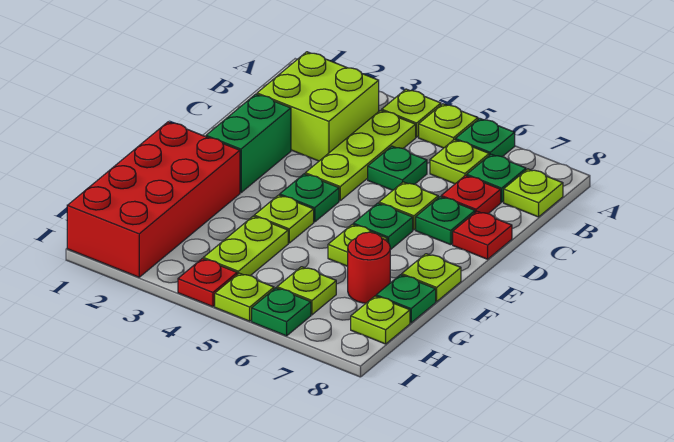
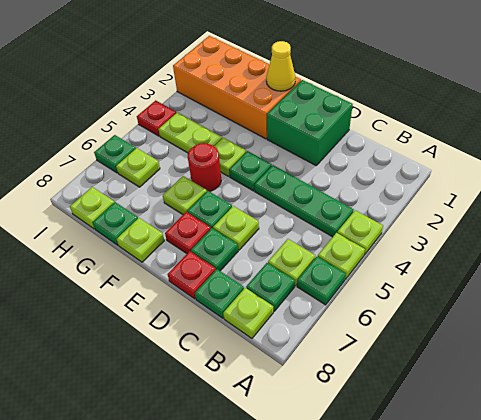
lime brick B2:C3 level 1 -> none
lime plate B4:D4 level 1 -> green plate B4:D4 level 1
green plate C5 level 1 -> green plate C8 level 1
red plate C7 level 1 -> red plate E7 level 1
green brick D2:E2 level 1 -> green brick D1:E2 level 1
red brick F1:I2 level 1 -> orange brick F1:I2 level 1
none -> yellow cone F1 level 2
red round brick G7 level 1 -> red round brick F5 level 1
lime plate I5 level 1 -> none

